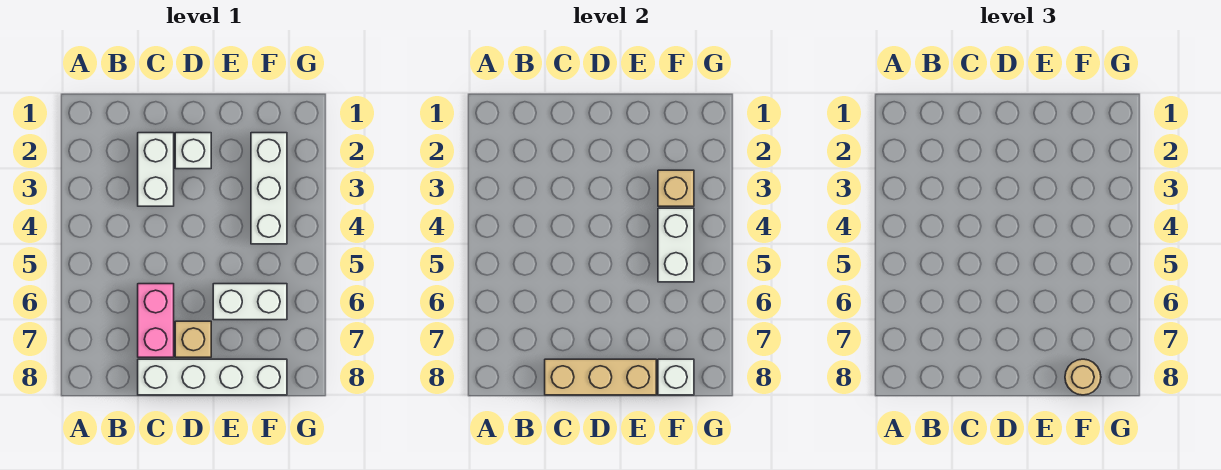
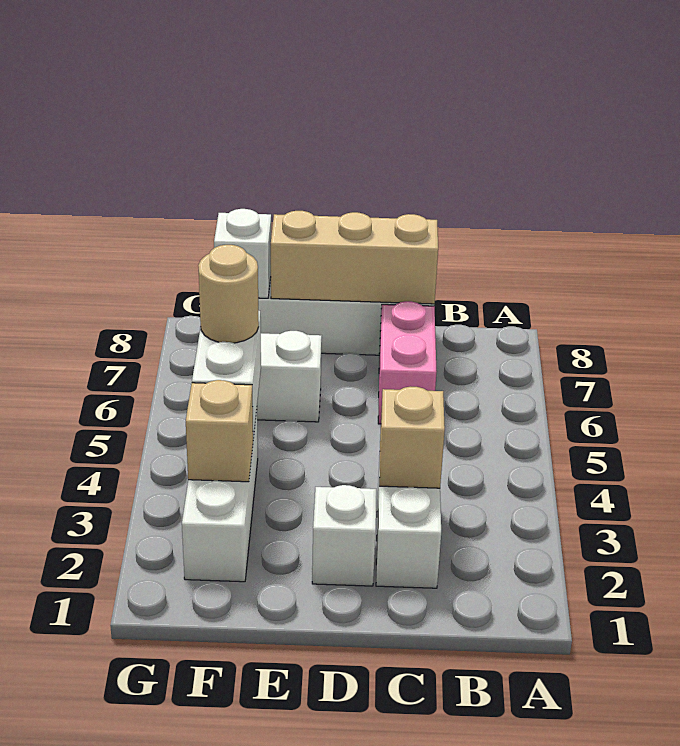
tan brick D7 level 1 -> tan brick C3 level 2
tan round brick F8 level 3 -> tan round brick F5 level 3

